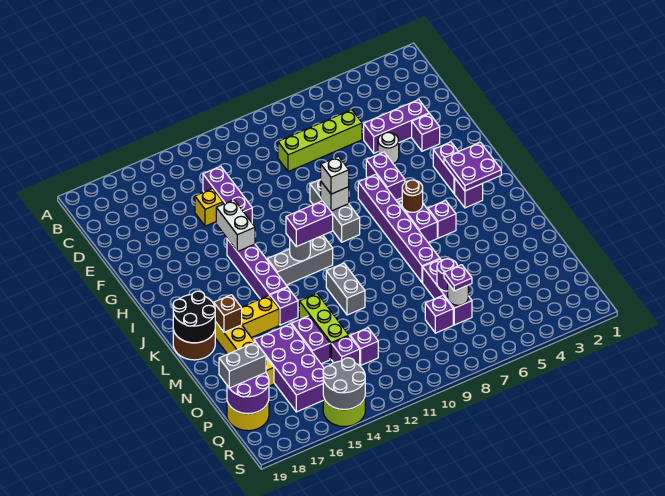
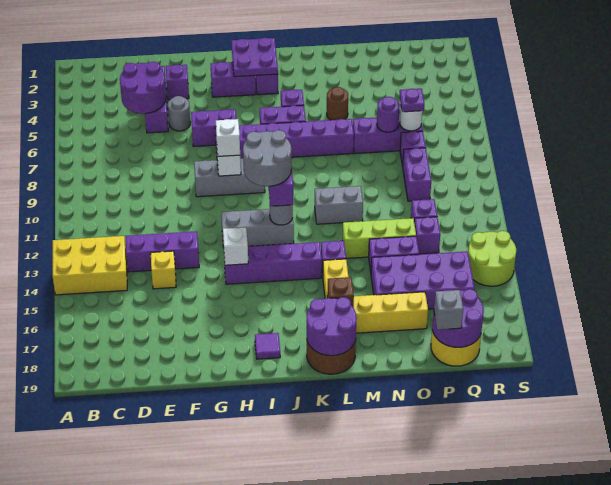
none -> yellow brick A13:C14 level 1
none -> purple round brick D4:E5 level 2
lime brick D6:D9 level 1 -> none
white round brick F5 level 1 -> grey round brick F5 level 1
white brick G14:H14 level 2 -> white brick H14 level 2
none -> purple tile I18 level 1
brown round brick J6 level 2 -> brown round brick M5 level 1
grey brick J11:J13 level 1 -> grey brick H12:J12 level 1
black round brick K18:L19 level 2 -> purple round brick K18:L19 level 2
none -> purple brick P9:P10 level 1
grey brick P18:P19 level 3 -> grey brick P19 level 3
grey round brick R14:S15 level 2 -> grey round brick I11:J12 level 4

